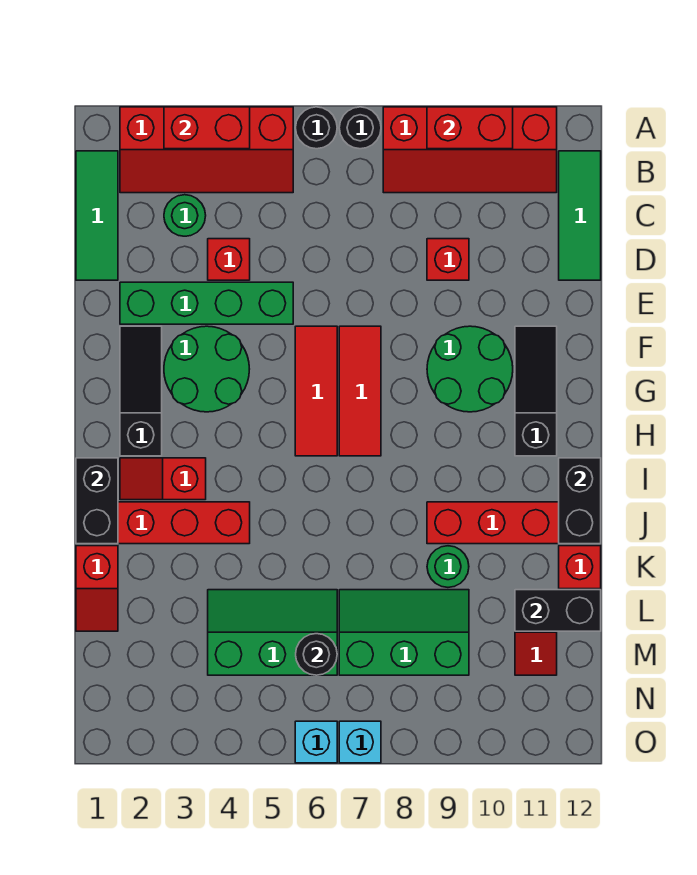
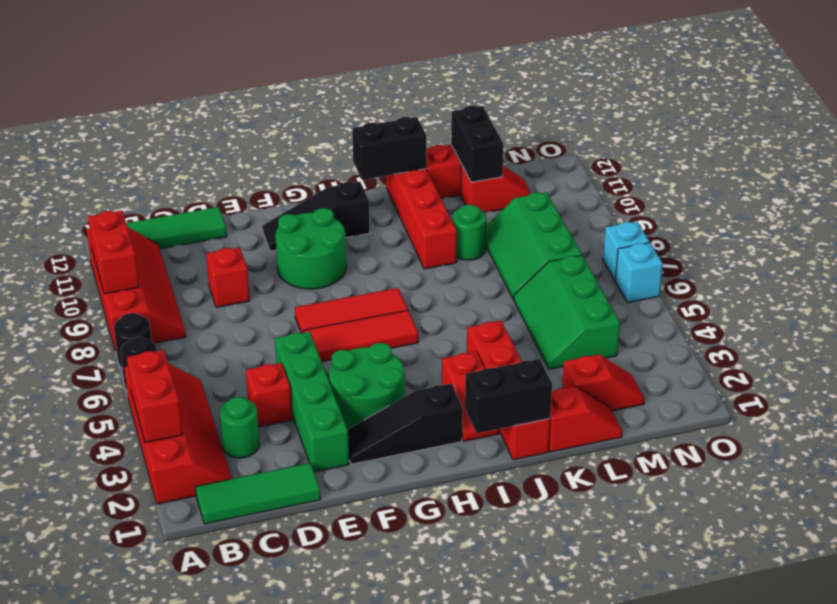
none -> red slope L2:M2 level 1 top L
black round brick M6 level 2 -> none

